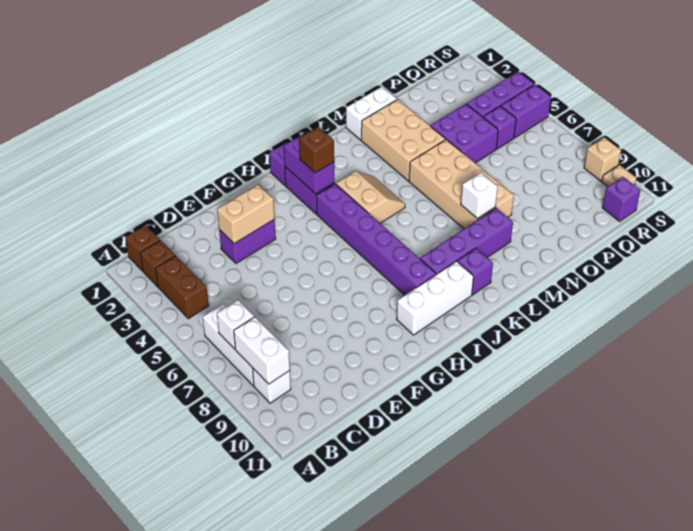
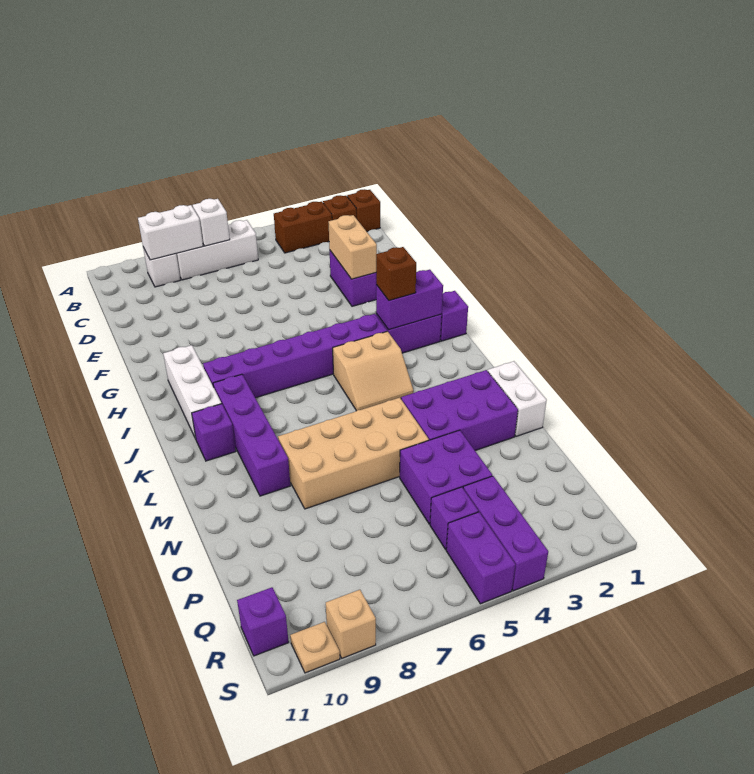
tan brick M2:N4 level 1 -> purple brick M2:N4 level 1
white brick M8 level 2 -> none

